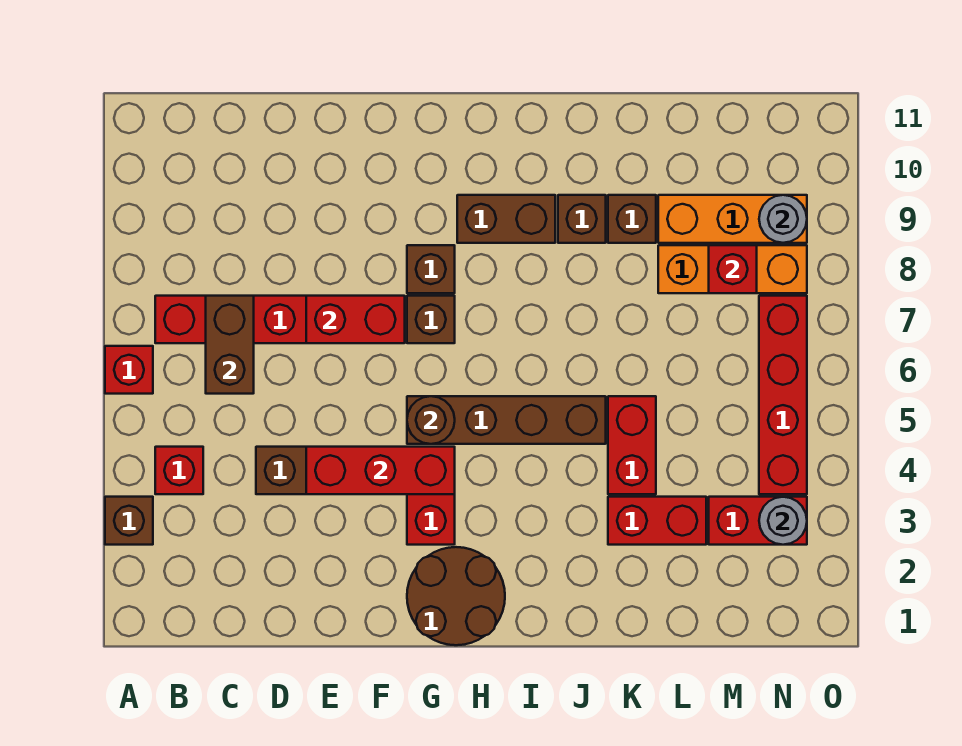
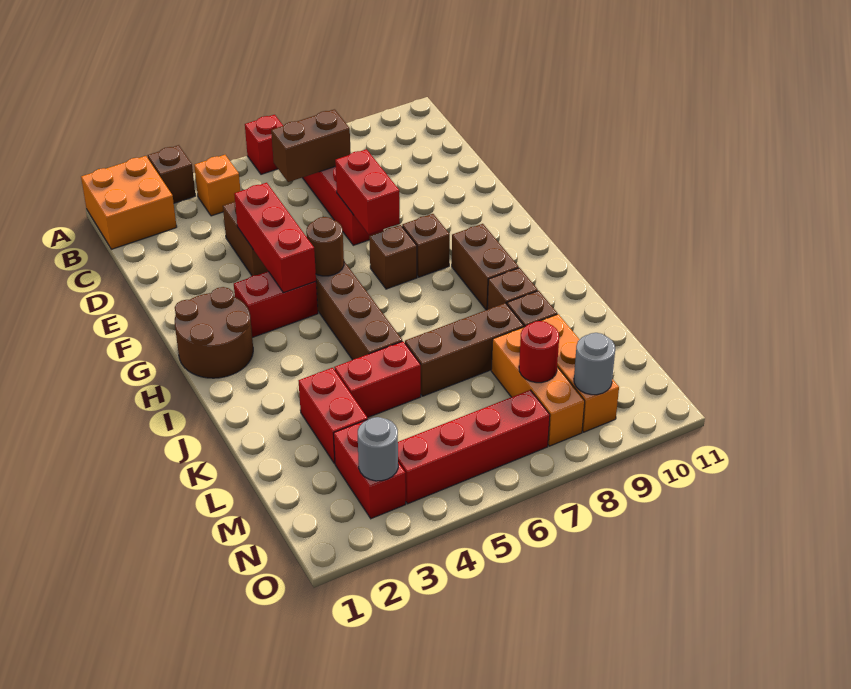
none -> orange brick A1:B2 level 1
red brick B4 level 1 -> orange brick B4 level 1
none -> brown brick K6:K8 level 1
red brick M8 level 2 -> red round brick M8 level 2

